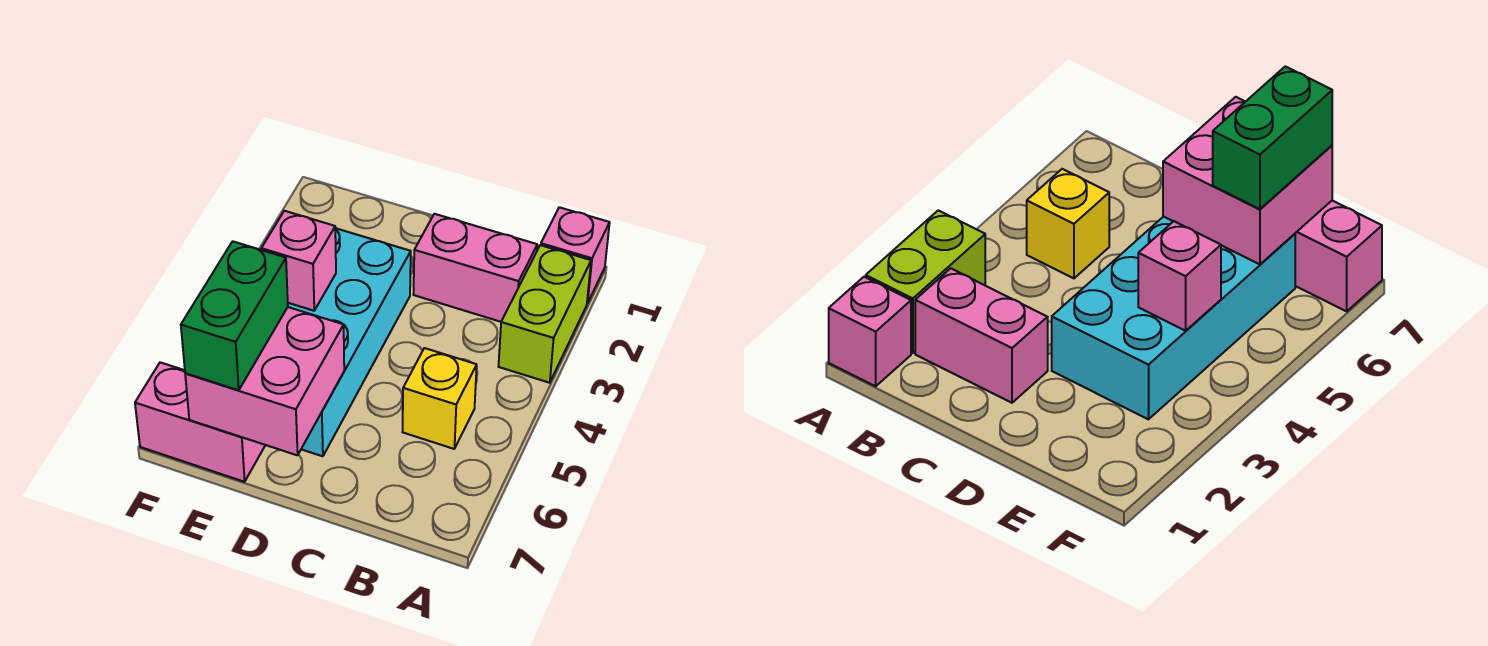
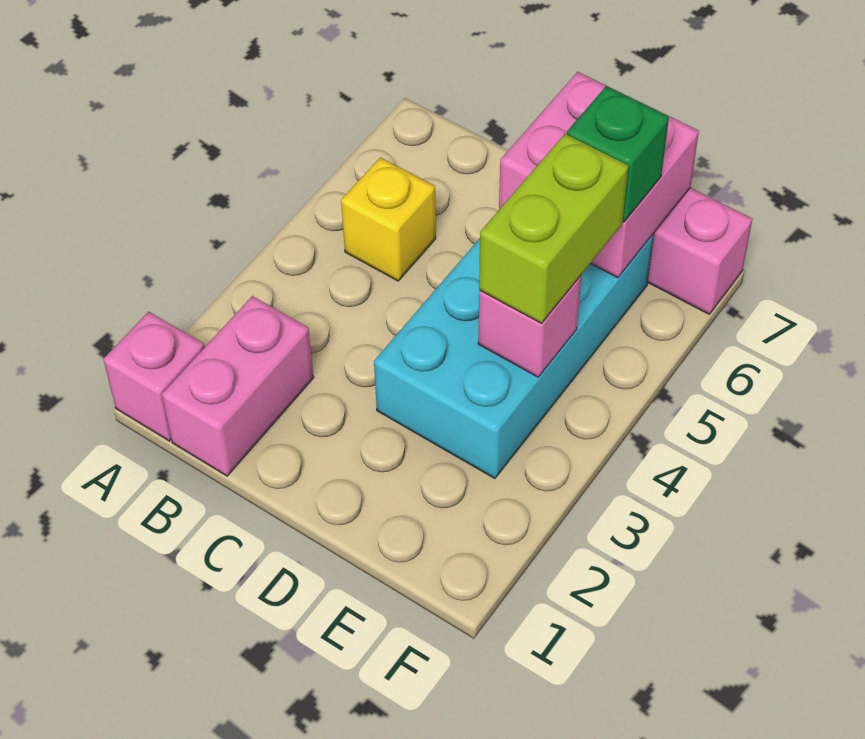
lime brick A2:A3 level 1 -> lime brick E4:E5 level 3
pink brick B2:C2 level 1 -> pink brick B1:B2 level 1
green brick E6:E7 level 3 -> green brick E6 level 3

